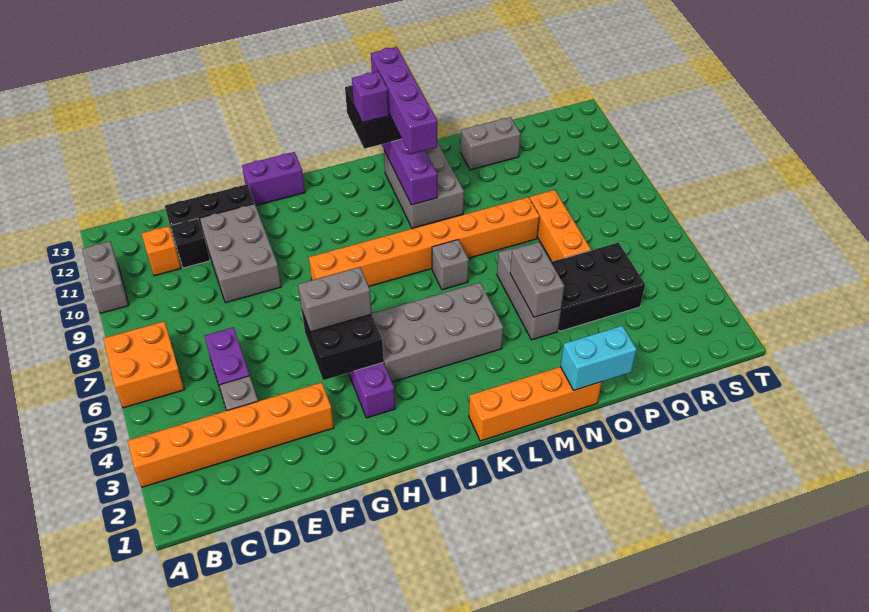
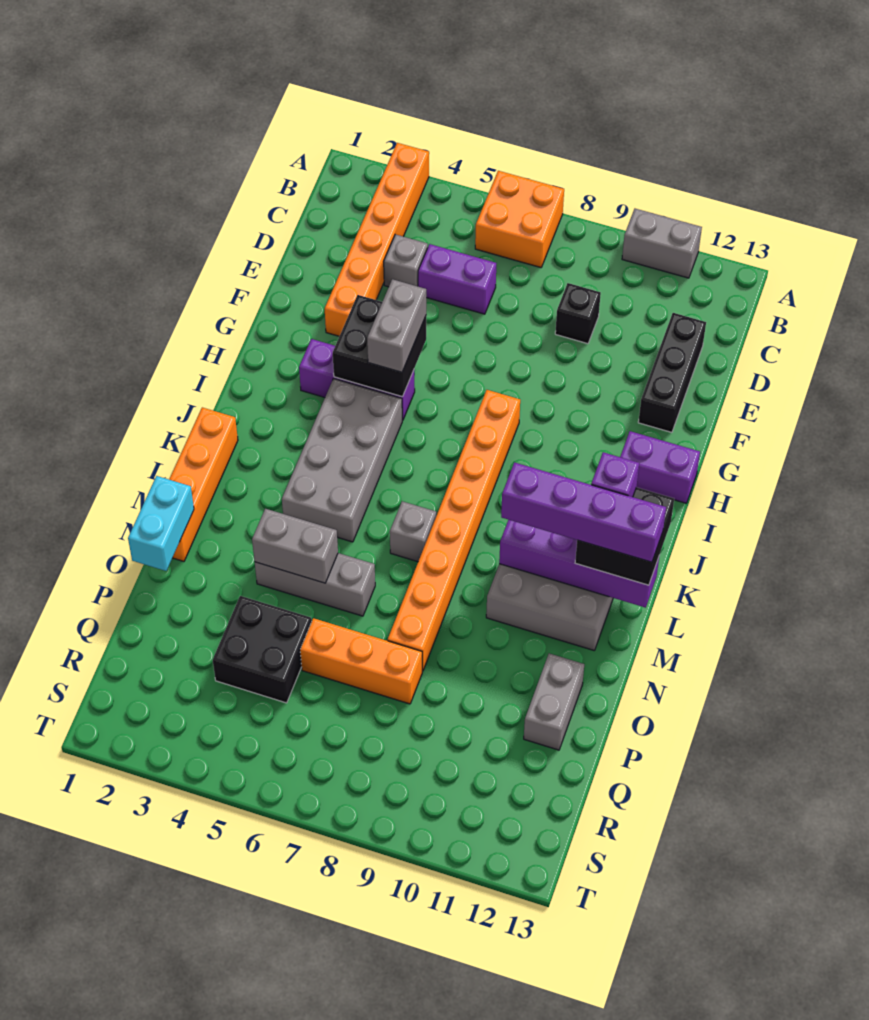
orange brick C11 level 1 -> none
black brick D11 level 1 -> black brick D9 level 1
grey brick E9:F11 level 1 -> none
purple brick G13:H13 level 1 -> purple brick H12:H13 level 1
black brick O4:Q5 level 1 -> black brick P4:Q5 level 1

